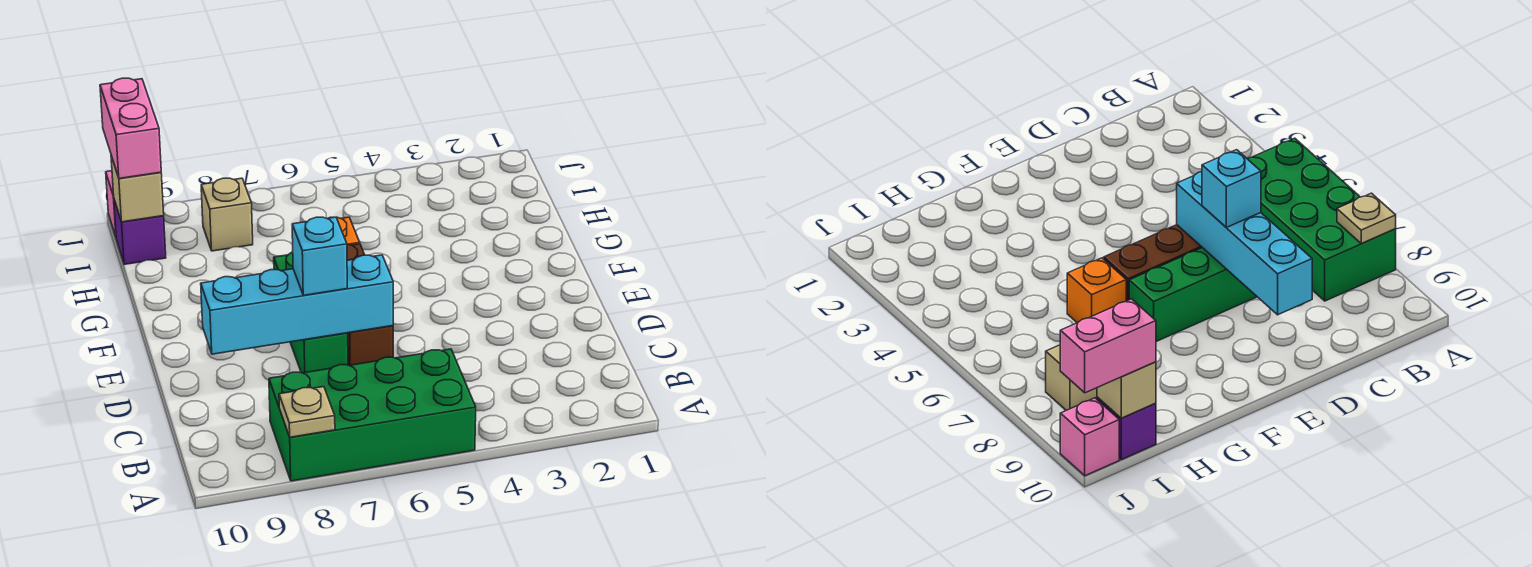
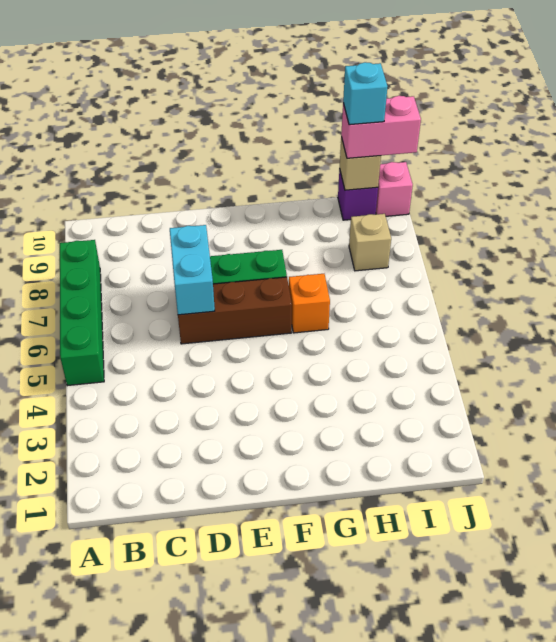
green brick A5:B8 level 1 -> green brick A5:A8 level 1
tan plate A8 level 2 -> none
cyan brick D6:D9 level 2 -> cyan brick D6:D7 level 2
cyan brick D7 level 3 -> cyan brick I10 level 4

